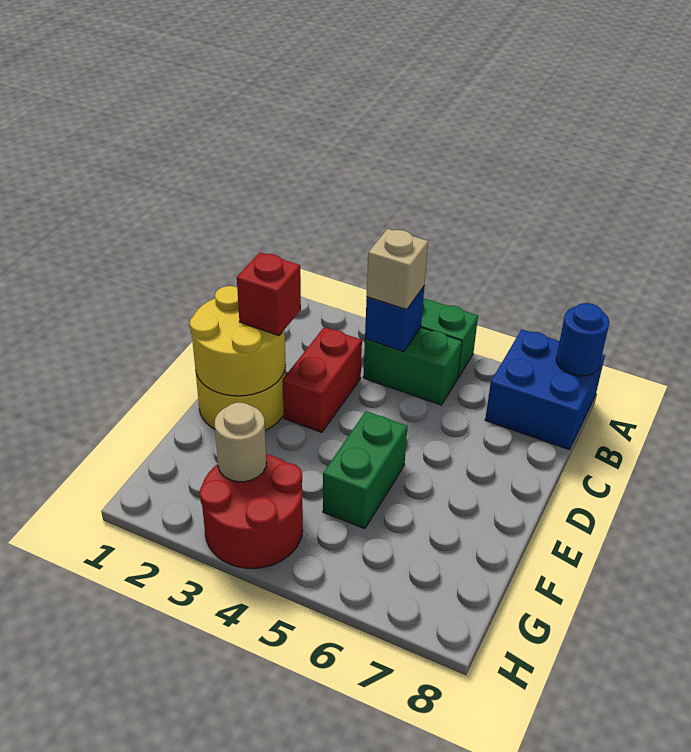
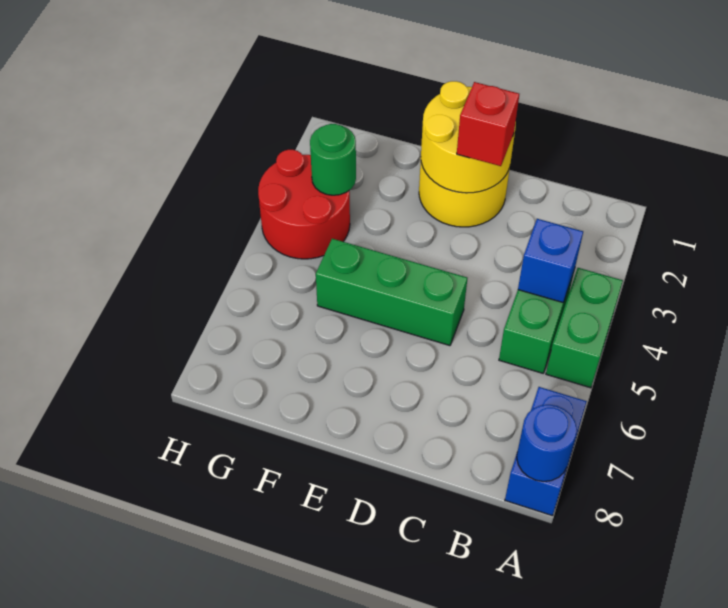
blue brick A7:B8 level 1 -> blue brick A7:A8 level 1
tan brick B4 level 3 -> none
red brick C3:D3 level 1 -> none
green brick E5:F5 level 1 -> green brick D5:F5 level 1
tan round brick G3 level 2 -> green round brick G3 level 2

